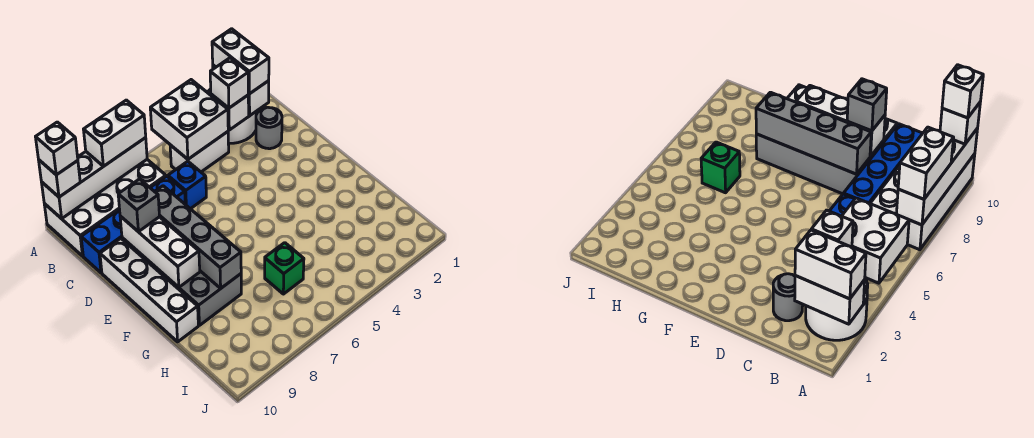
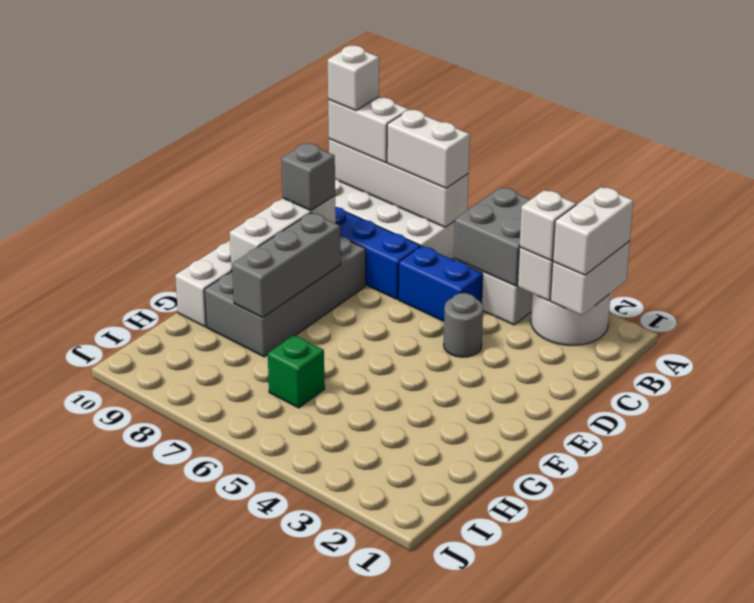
white brick A4:B5 level 2 -> grey brick A4:B5 level 2
white brick A10 level 3 -> white brick A9:A10 level 3
grey round brick C2 level 1 -> grey round brick D4 level 1
blue brick C6 level 1 -> blue brick C5:C6 level 1
grey brick D8:G8 level 2 -> grey brick E8:G8 level 2

